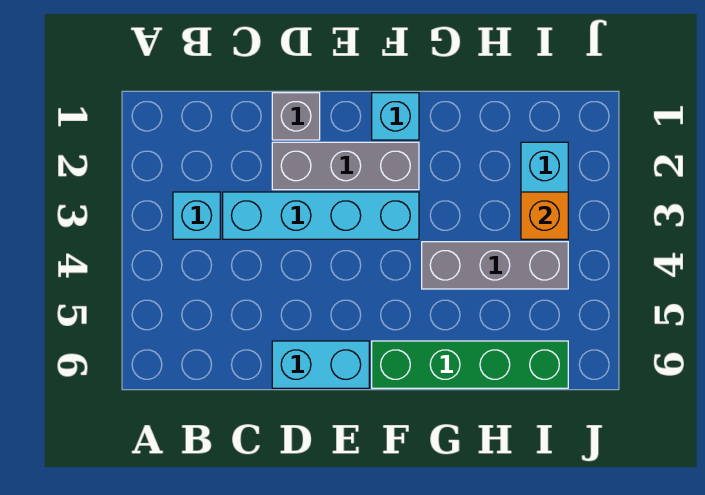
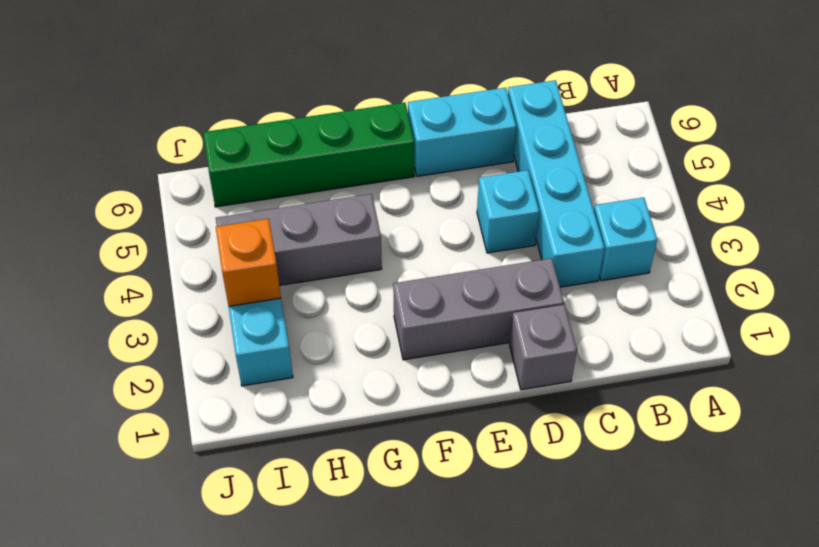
cyan brick C3:F3 level 1 -> cyan brick C3:C6 level 1
cyan brick F1 level 1 -> cyan brick D4 level 1

